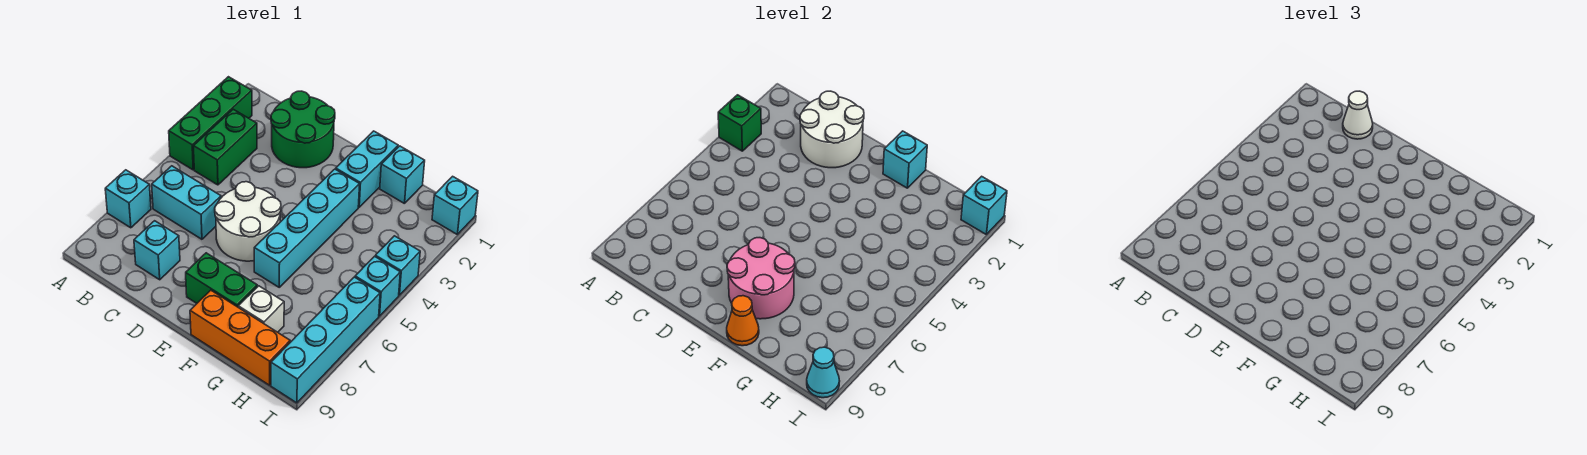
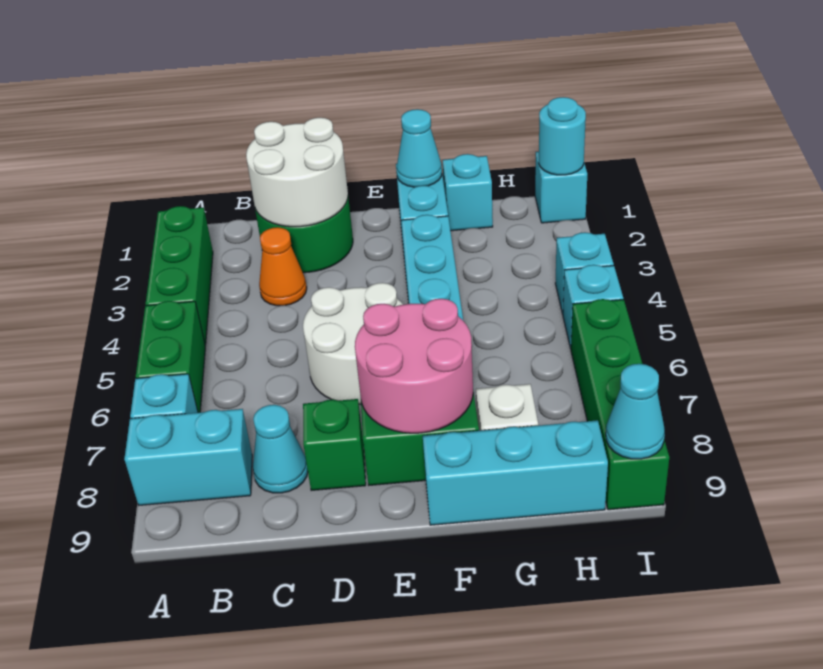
green brick A3 level 2 -> green brick D8 level 1
green brick B3:B4 level 1 -> green brick A5:A6 level 1
cyan brick B6:C6 level 1 -> cyan brick A8:B8 level 1
white cone C1 level 3 -> none
cyan brick C8 level 1 -> cyan cone C8 level 1
cyan brick F1 level 2 -> cyan cone F1 level 2
orange brick F9:H9 level 1 -> cyan brick F9:H9 level 1
orange cone F9 level 2 -> orange cone C3 level 1
cyan brick I1 level 2 -> cyan round brick I1 level 2
cyan brick I6:I9 level 1 -> green brick I6:I9 level 1

